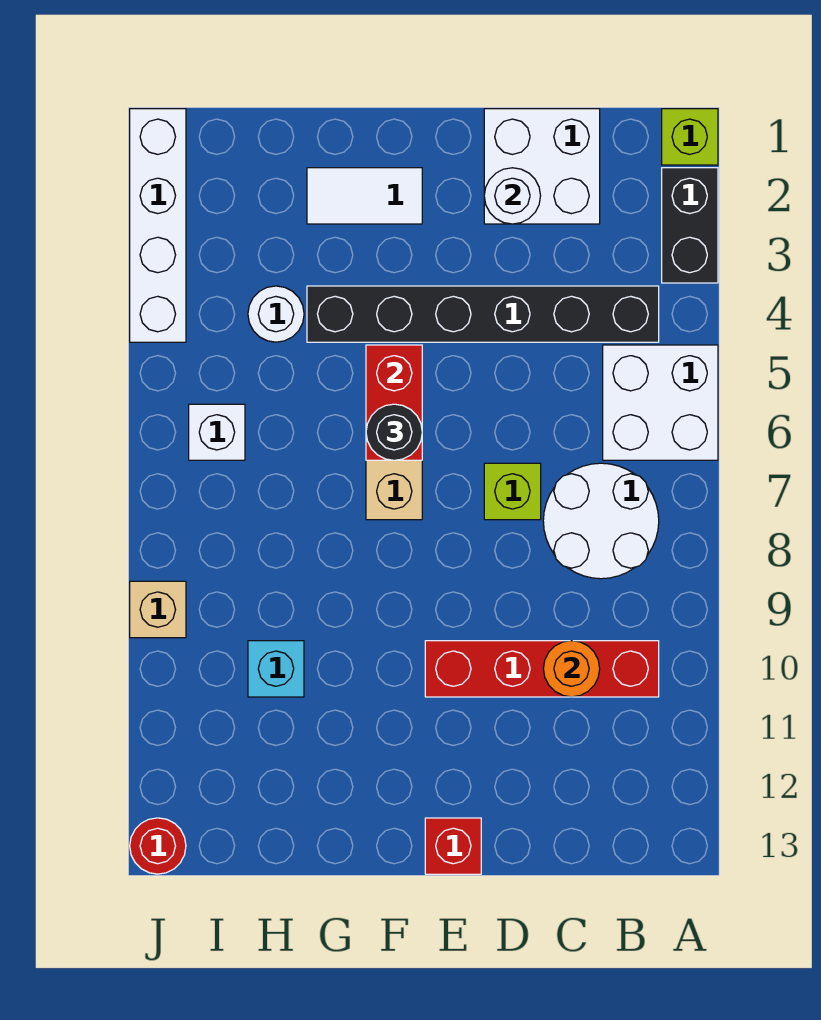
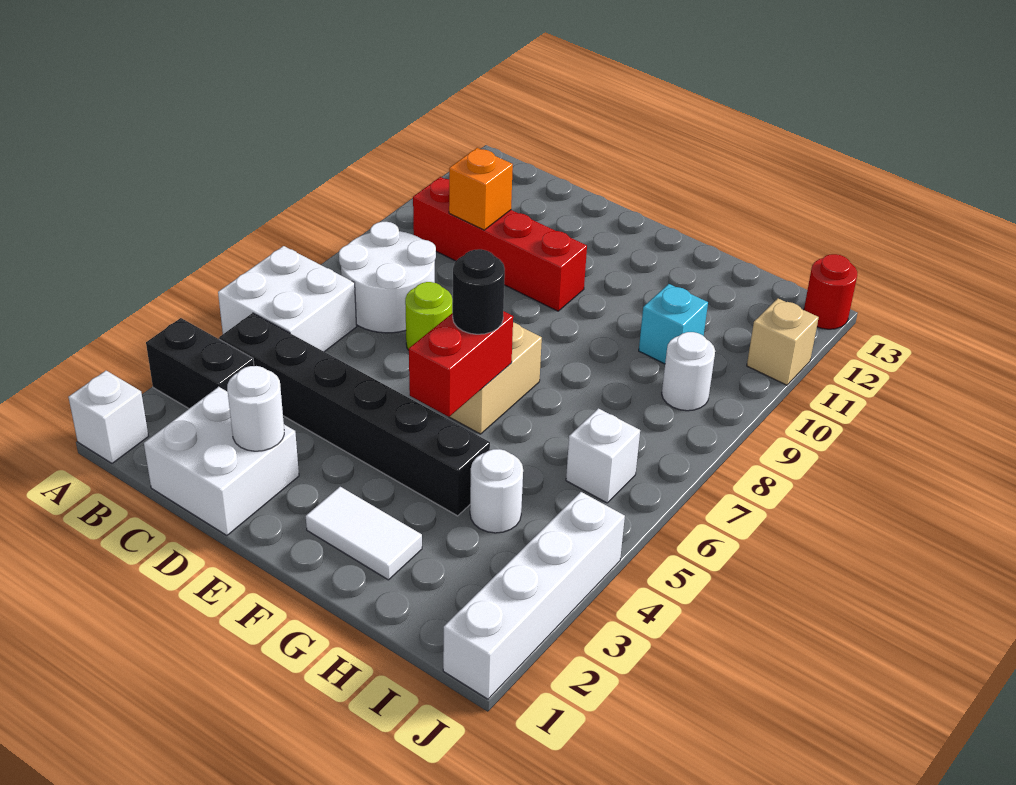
lime brick A1 level 1 -> white brick A1 level 1
black brick A2:A3 level 1 -> black brick A3:B3 level 1
orange round brick C10 level 2 -> orange brick C10 level 2
lime brick D7 level 1 -> lime round brick D7 level 1
red brick E13 level 1 -> none
none -> white round brick I9 level 1
tan brick J9 level 1 -> tan brick J11 level 1

